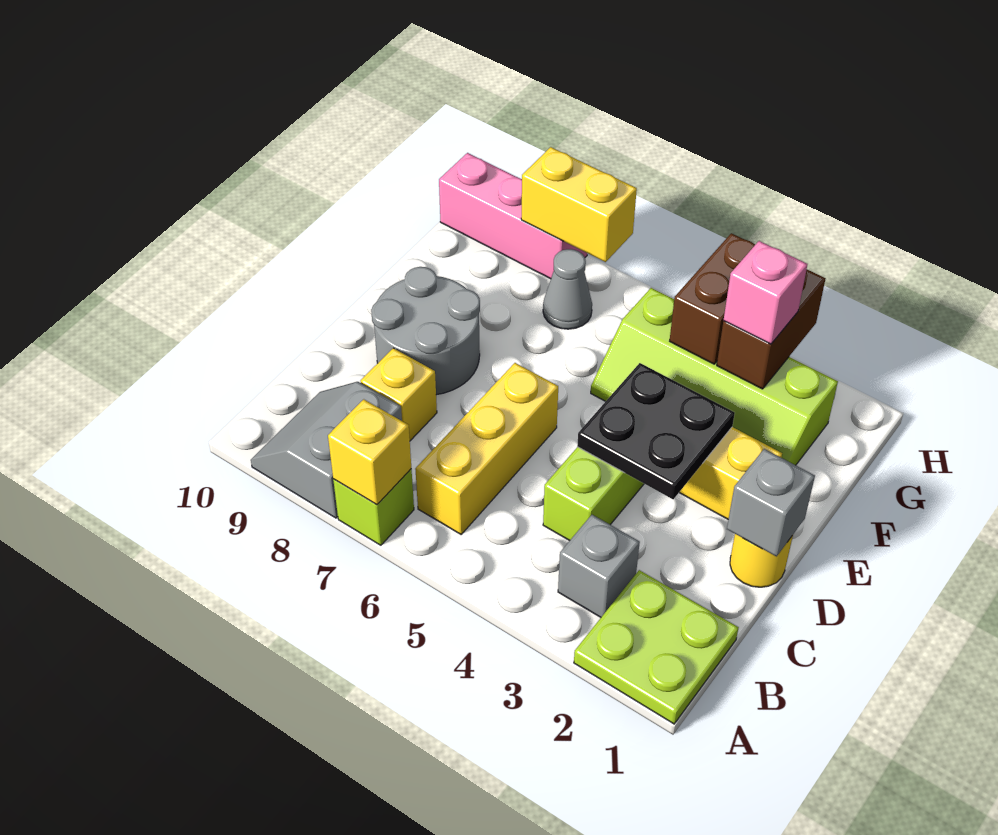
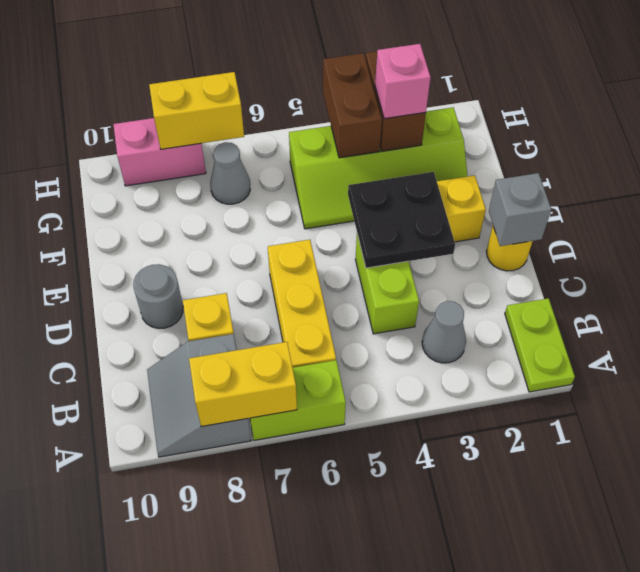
lime plate A1:B2 level 1 -> lime plate A1:B1 level 1
lime brick A7 level 1 -> lime brick A6:A7 level 1
yellow brick A7 level 2 -> yellow brick A7:A8 level 2
grey brick B3 level 1 -> grey cone B3 level 1
grey round brick D8:E9 level 1 -> grey round brick D9 level 1
pink brick H8:H10 level 1 -> pink brick H8:H9 level 1

